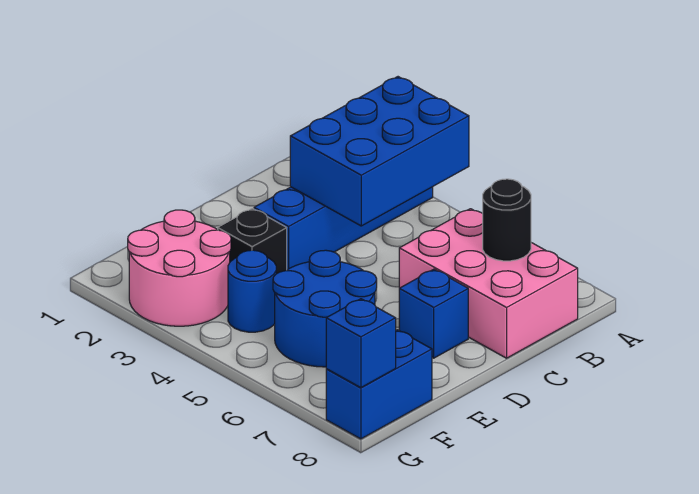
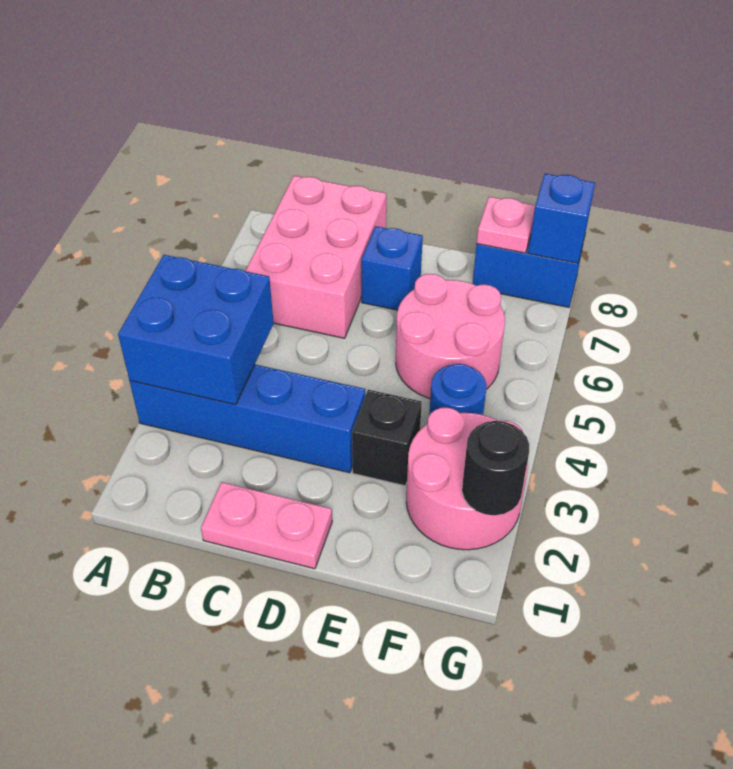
blue brick A3:C4 level 2 -> blue brick A3:B4 level 2
black round brick B7 level 2 -> black round brick G2 level 2
none -> pink plate C1:D1 level 1
blue round brick E5:F6 level 1 -> pink round brick E5:F6 level 1
none -> pink plate F8 level 2

